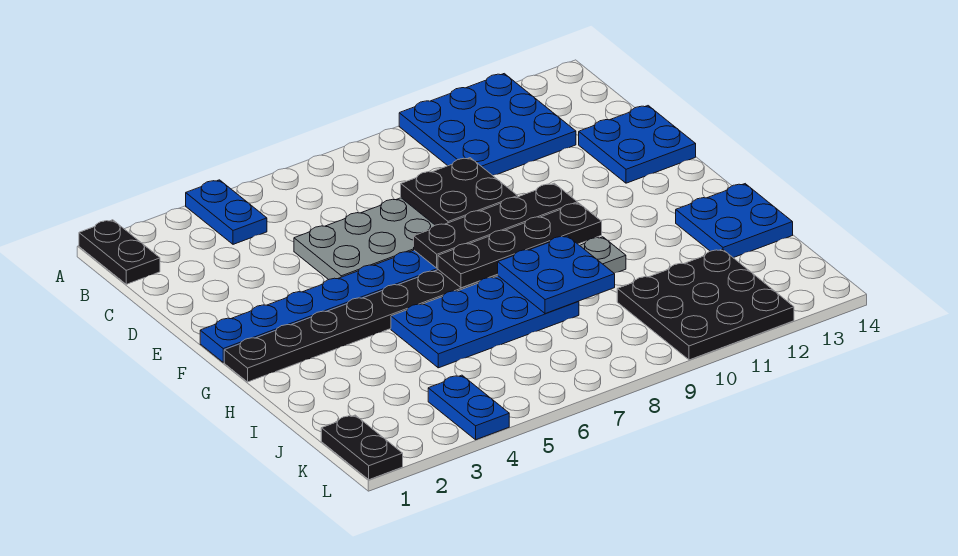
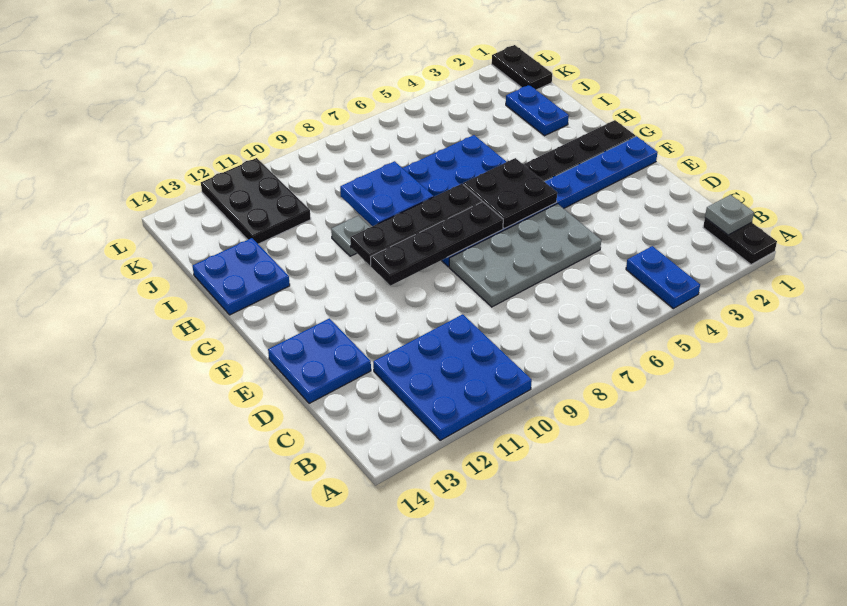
none -> grey plate B1 level 2
black plate D8:E9 level 2 -> black plate F5:G6 level 2
black plate J10:L12 level 1 -> black plate J11:L12 level 1
blue plate K4:L4 level 1 -> blue plate I2:J2 level 1

